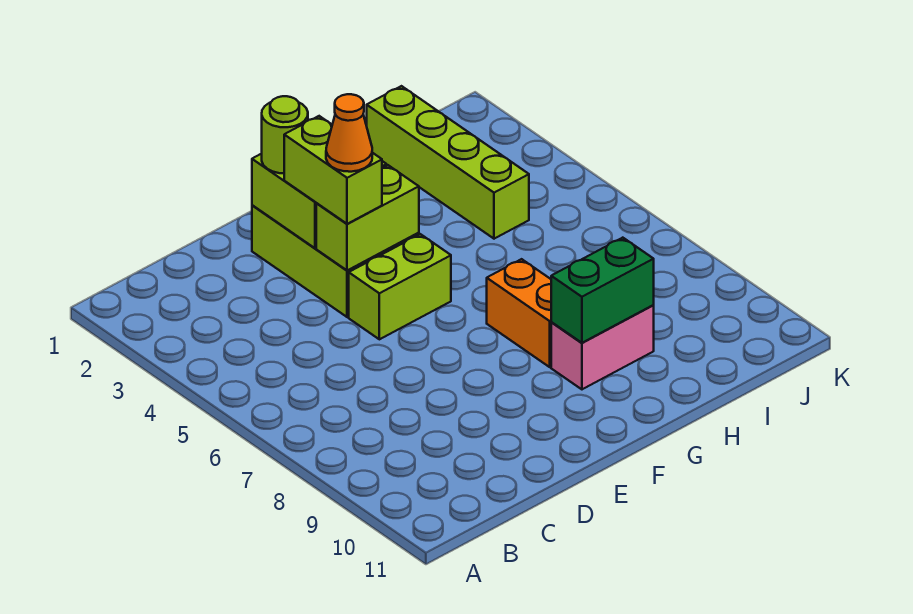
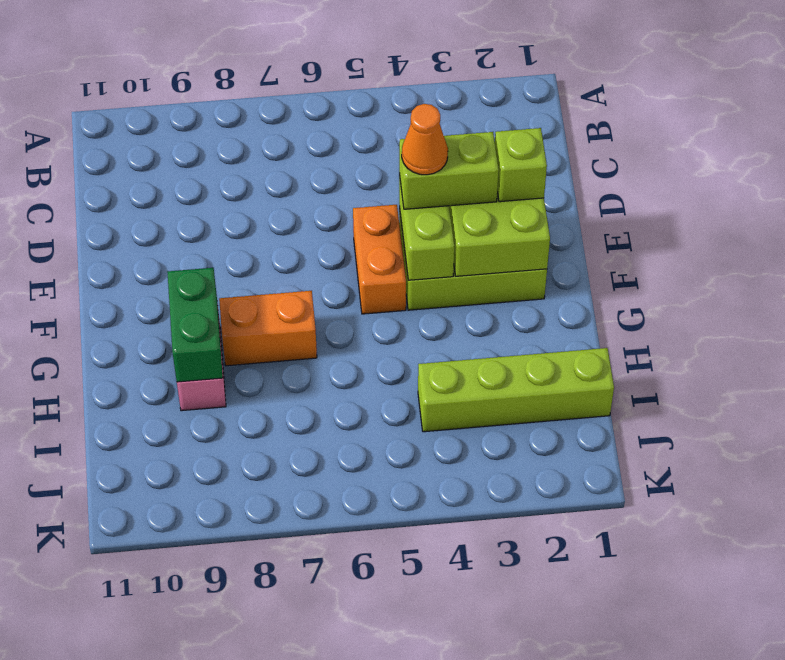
lime round brick E2 level 3 -> lime brick E2 level 3
lime brick E5:F5 level 1 -> orange brick E5:F5 level 1

